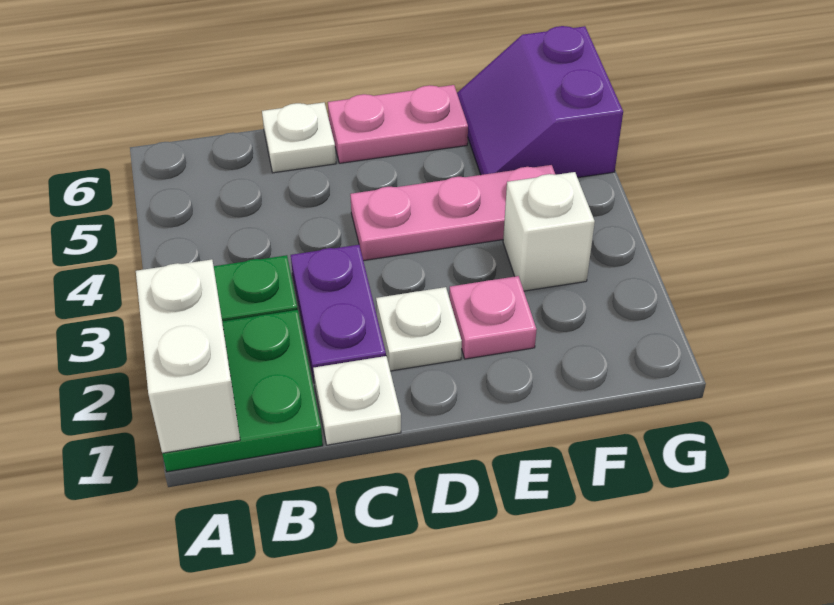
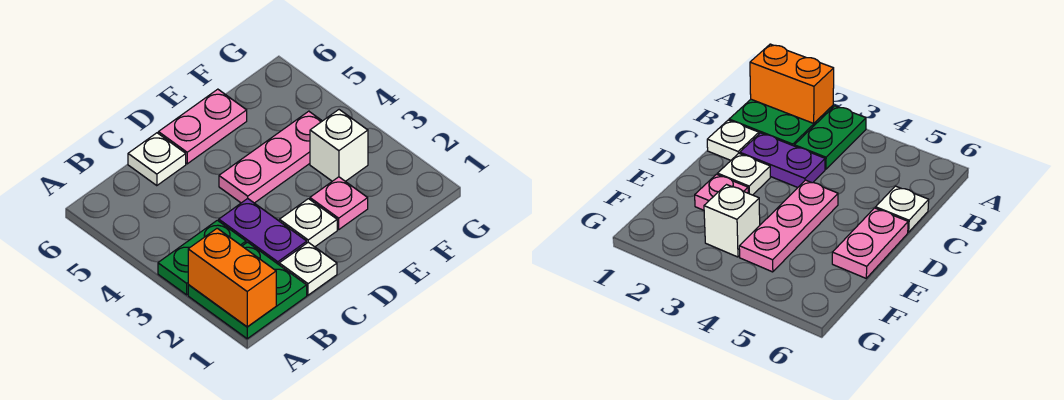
white brick A1:A2 level 2 -> orange brick A1:A2 level 2
purple slope F5:G6 level 1 top G -> none

